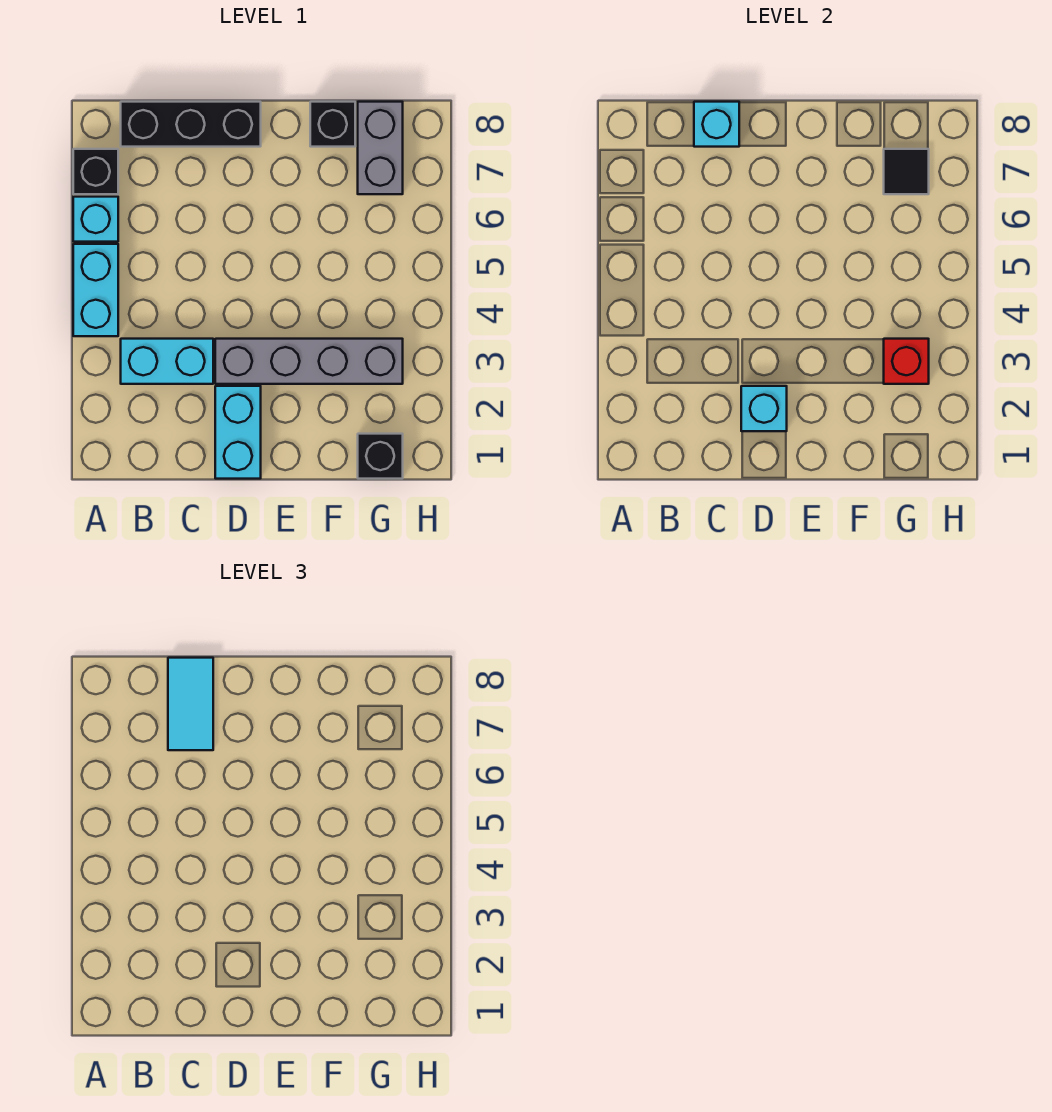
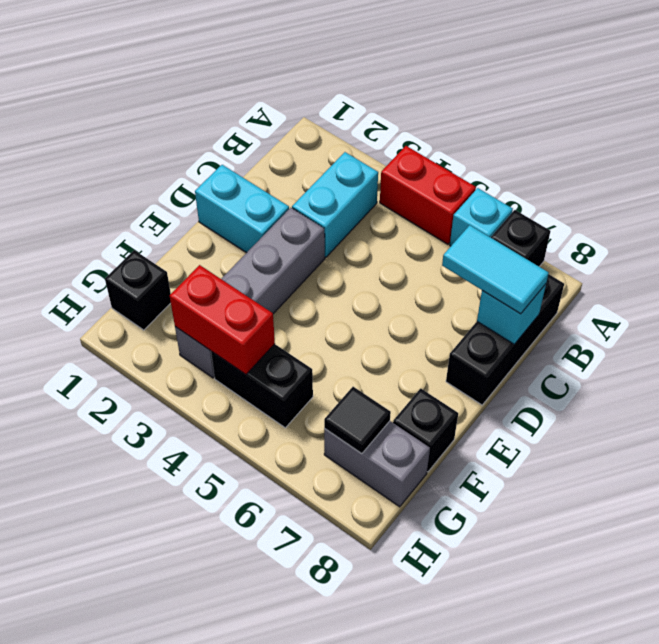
cyan brick A4:A5 level 1 -> red brick A4:A5 level 1
cyan brick D2 level 2 -> none
red brick G3 level 2 -> red brick G3:G4 level 2
none -> black brick G4:G5 level 1

